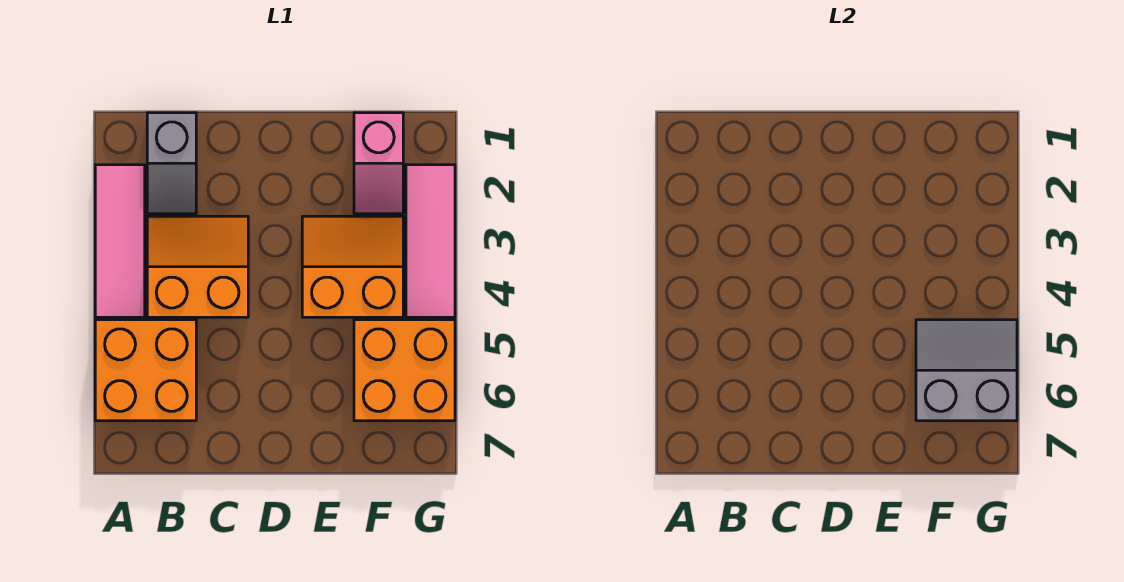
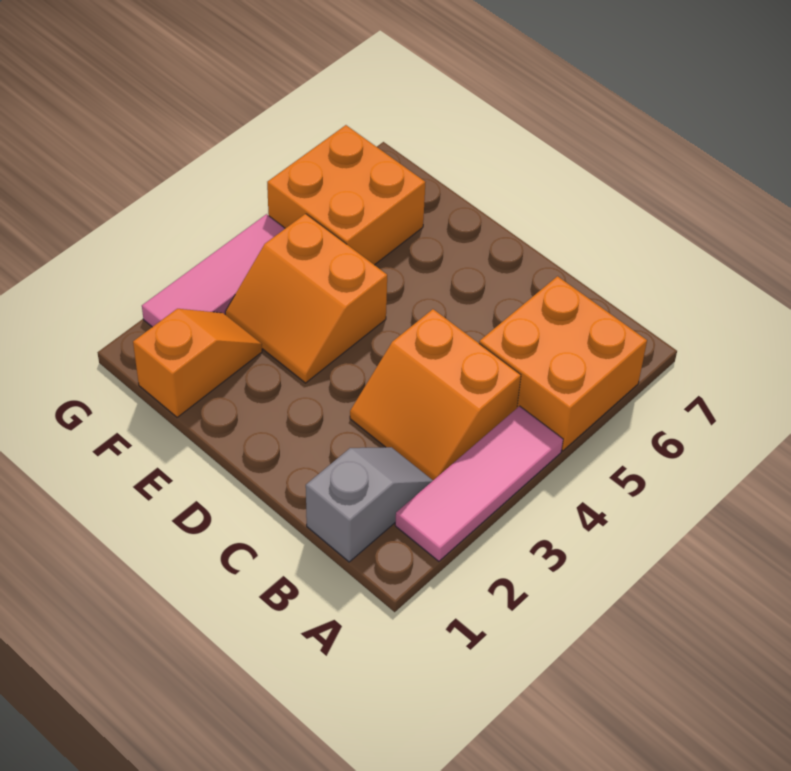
pink slope F1:F2 level 1 top 1 -> orange slope F1:F2 level 1 top 1
grey slope F5:G6 level 2 top 6 -> none

